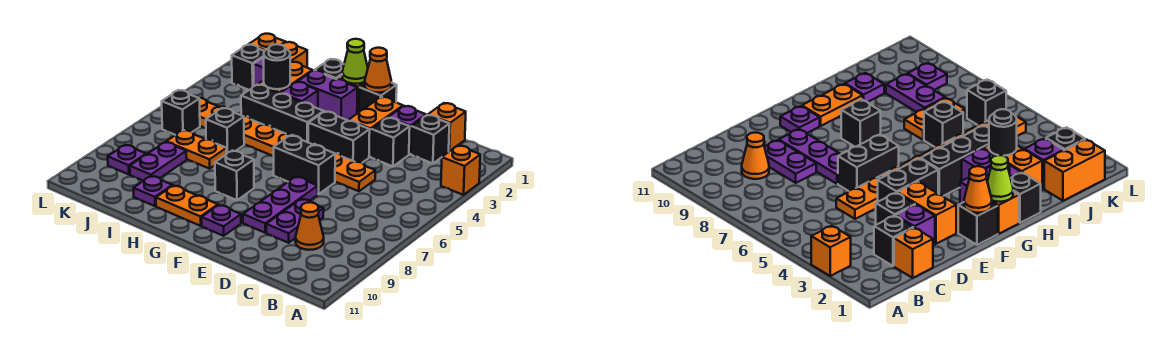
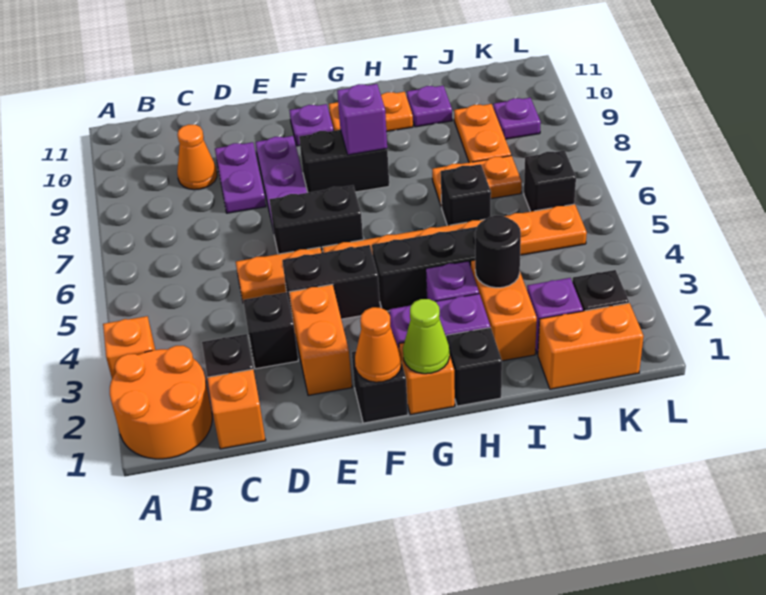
none -> orange round brick A1:B2 level 1
purple brick D2 level 1 -> purple brick G8 level 2
black brick G8 level 1 -> black brick F8:G8 level 1
purple plate J8:J9 level 1 -> orange plate J8:J9 level 1

